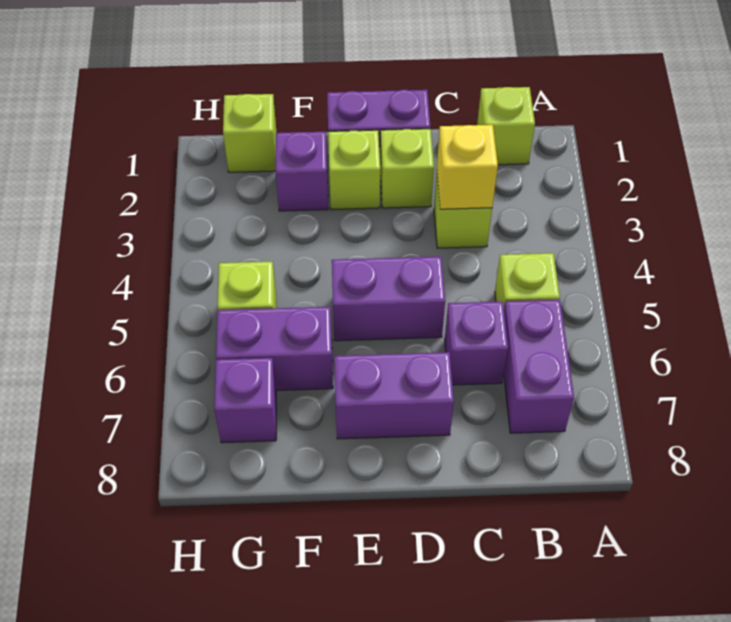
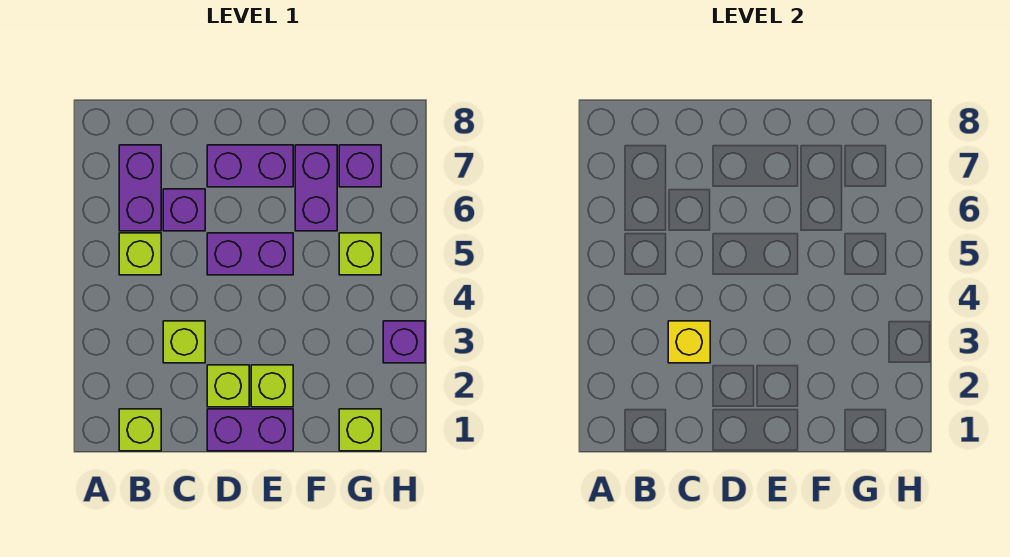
purple brick F2 level 1 -> purple brick H3 level 1
purple brick F6:G6 level 1 -> purple brick F6:F7 level 1

